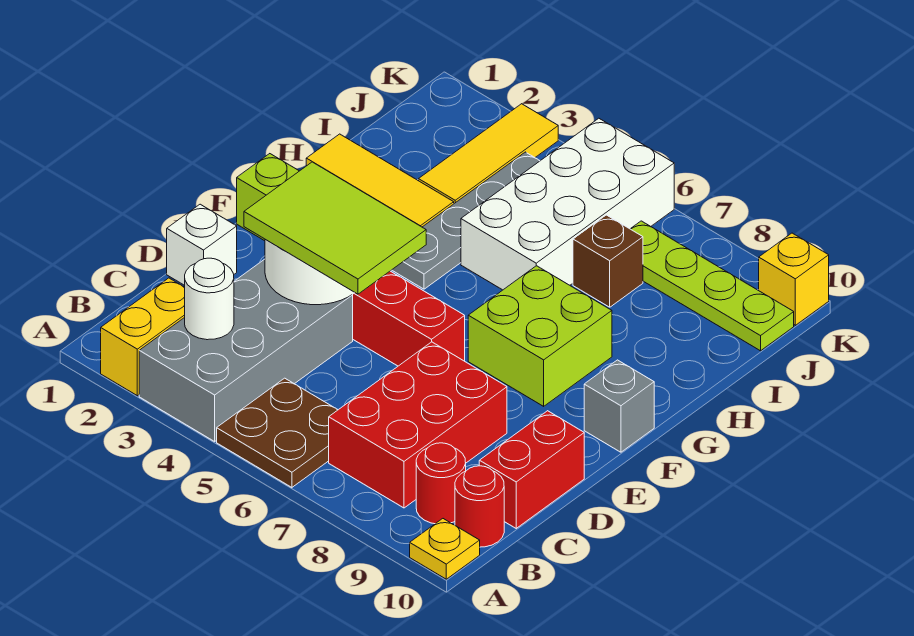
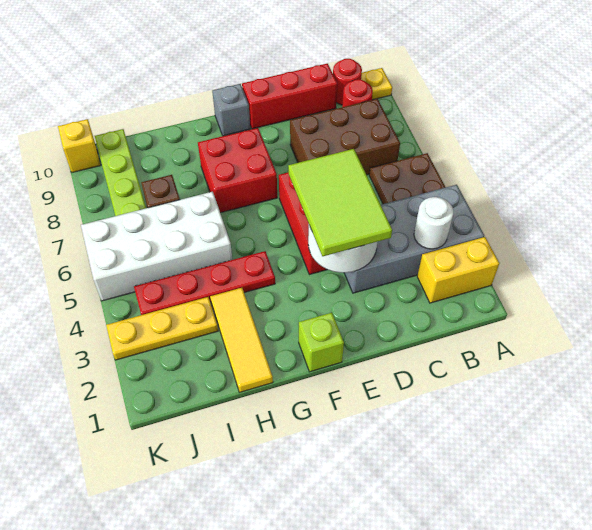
red brick B7:D8 level 1 -> brown brick B7:D8 level 1
red brick C10:D10 level 1 -> red brick C10:E10 level 1
white brick D1 level 1 -> none
lime brick F7:G8 level 1 -> red brick F7:G8 level 1
grey plate G4:J4 level 1 -> red plate G4:J4 level 1
yellow tile I3:K3 level 1 -> yellow plate I3:K3 level 1

